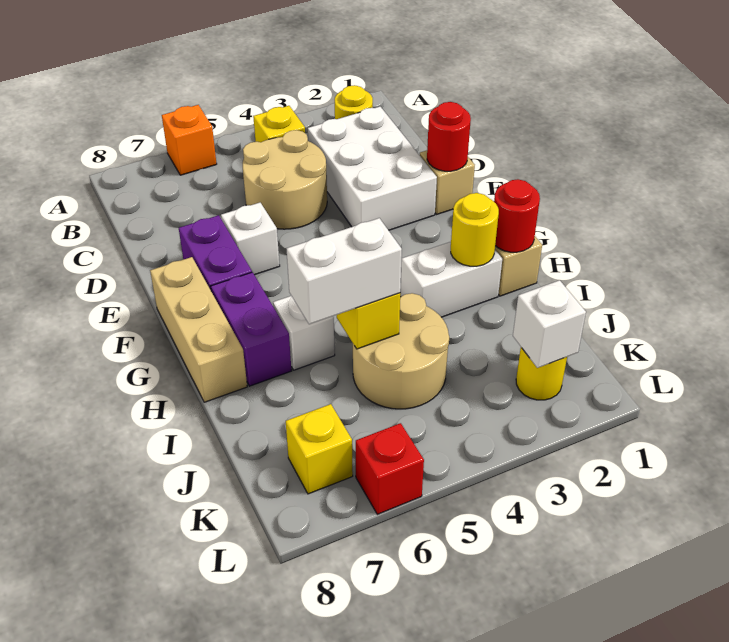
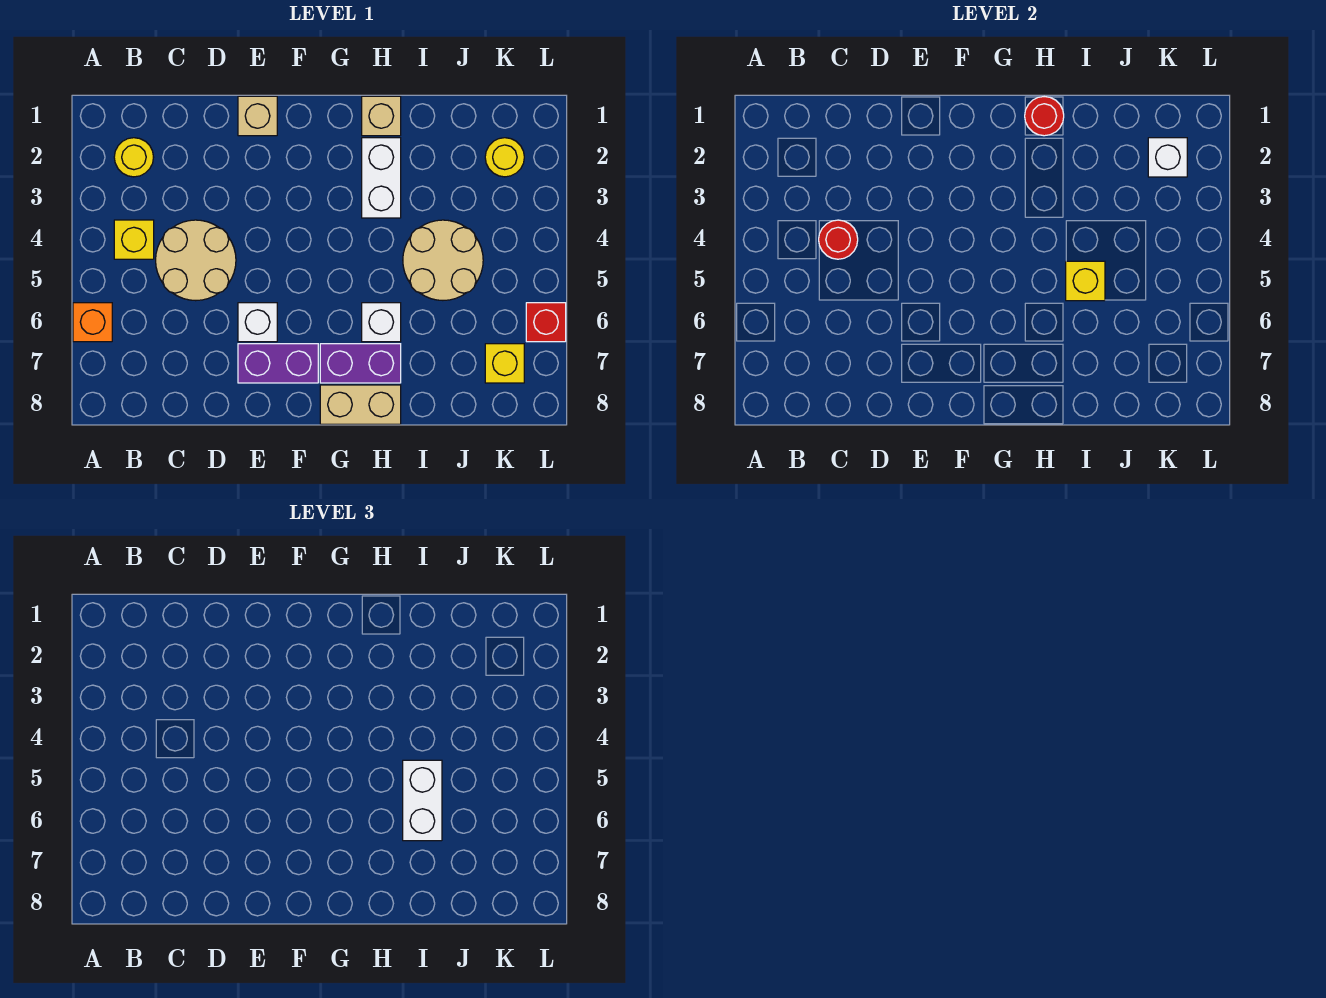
white brick C2:E3 level 1 -> none
red round brick E1 level 2 -> red round brick C4 level 2
tan brick F8:H8 level 1 -> tan brick G8:H8 level 1
yellow round brick H2 level 2 -> none

